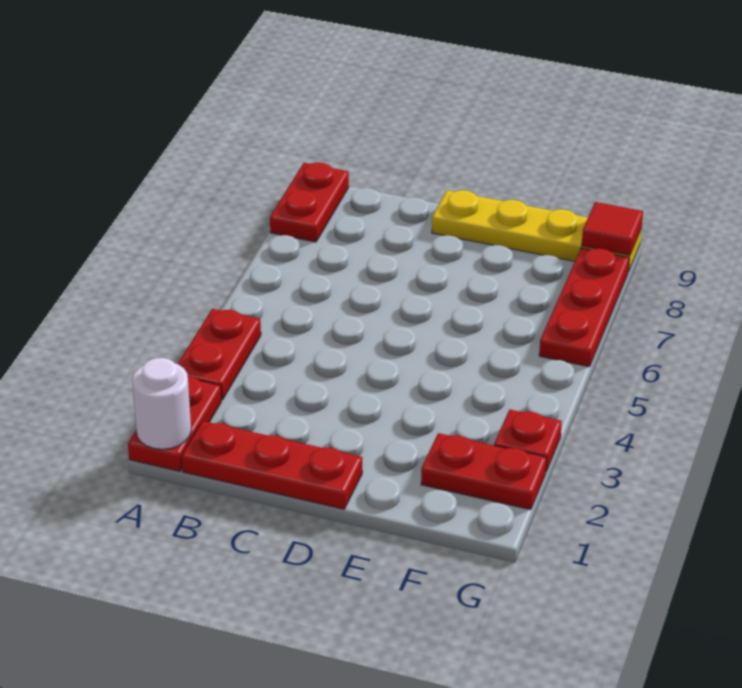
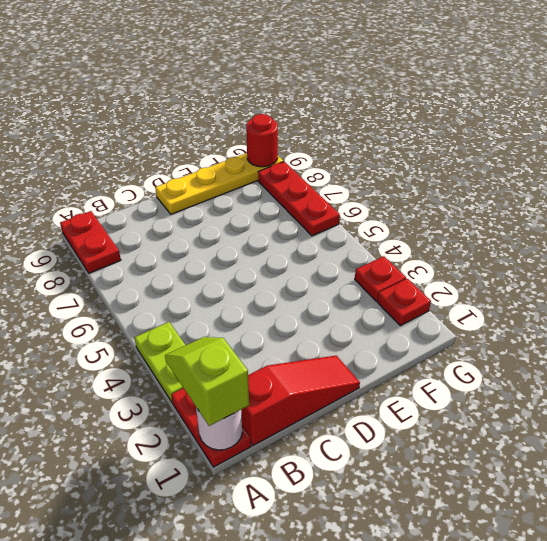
none -> lime slope A1:A2 level 3 top 1
red plate A3:A4 level 1 -> lime plate A3:A4 level 1
red plate B1:D1 level 1 -> red slope B1:D1 level 1 top B
red plate F2:G2 level 1 -> red plate G2 level 1
red tile G9 level 2 -> red round brick G9 level 2

